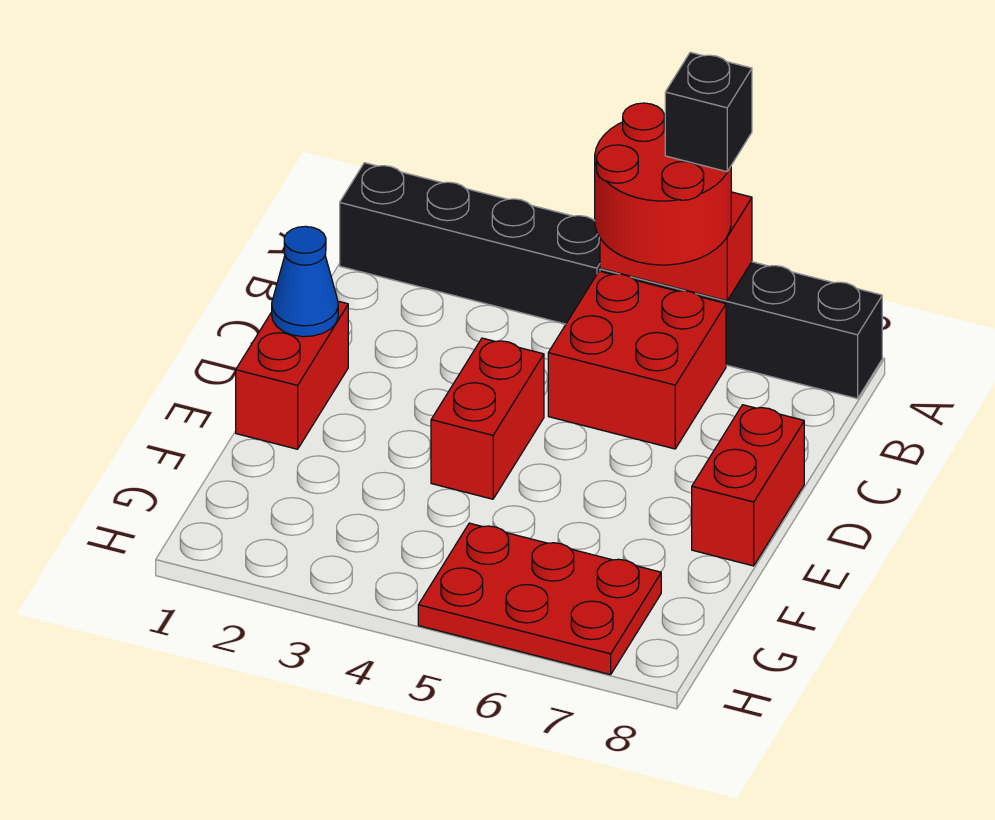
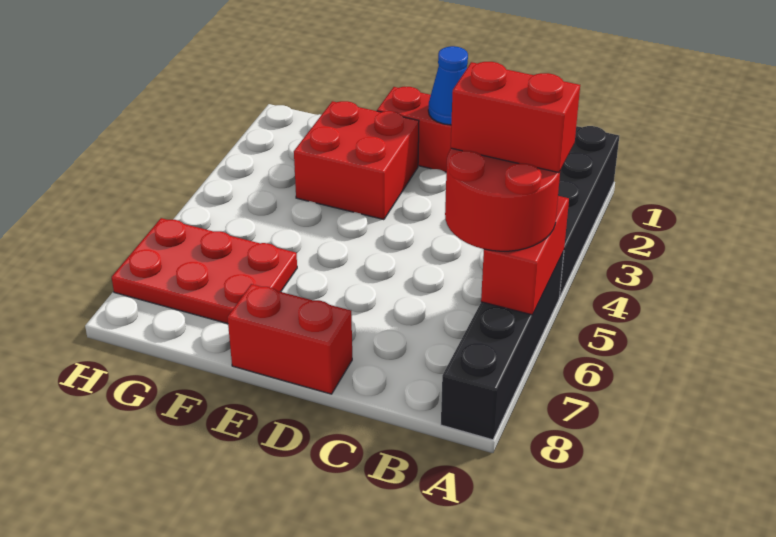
black brick A6 level 4 -> none
red brick B5:C6 level 1 -> red brick E2:F3 level 1
red brick D4:E4 level 1 -> red brick A5:B5 level 4
red plate G5:H7 level 1 -> red plate F6:H7 level 1

